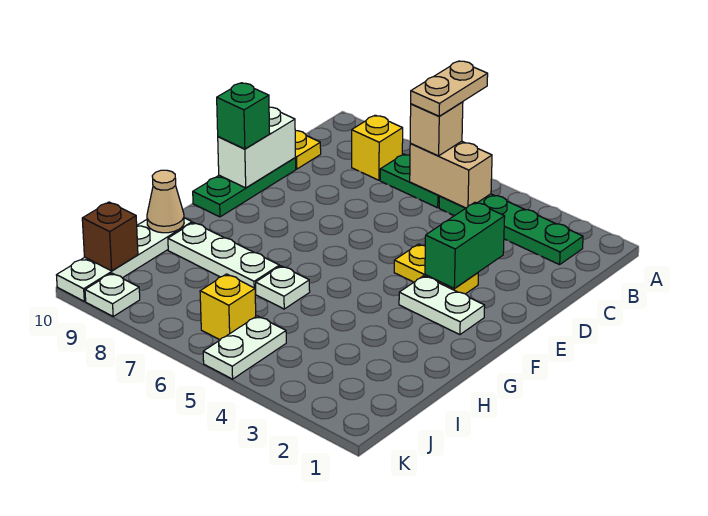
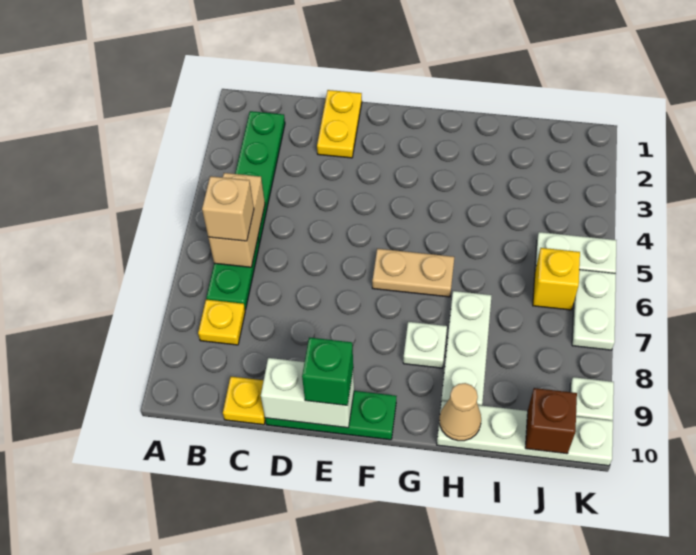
tan plate A6:B6 level 4 -> tan plate F6:G6 level 1
yellow brick B8 level 1 -> yellow plate B8 level 1
green brick D3:E3 level 2 -> none
yellow plate E3:E4 level 1 -> yellow plate D1:D2 level 1
white plate F2:F3 level 1 -> white plate K6:K7 level 1
white plate H6 level 1 -> white plate G8 level 1

